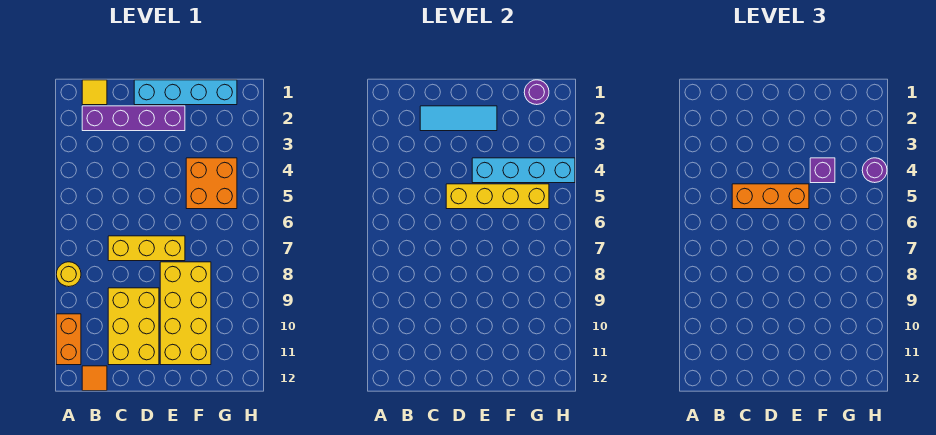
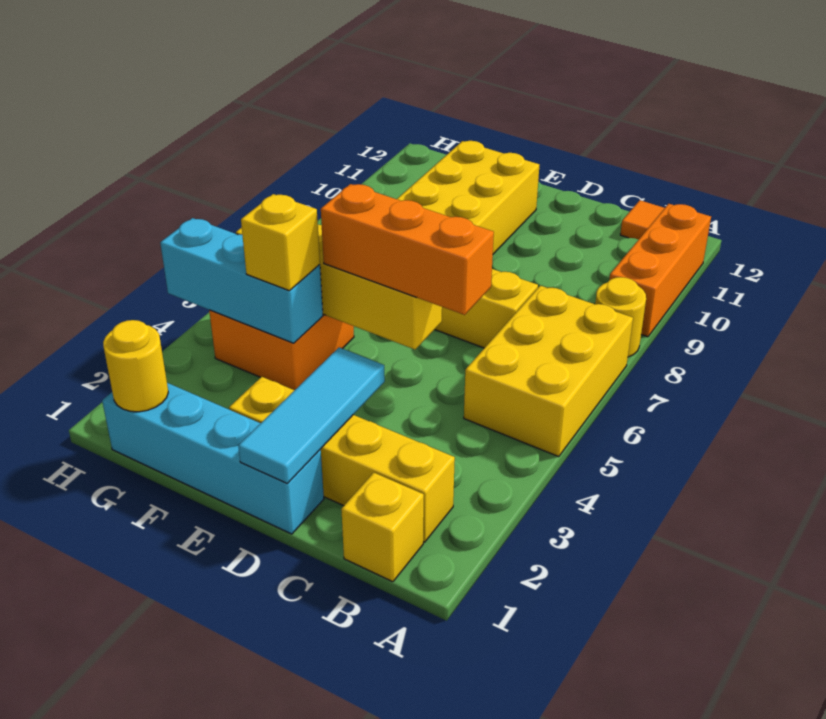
orange brick A10:A11 level 1 -> orange brick A9:A11 level 1
yellow tile B1 level 1 -> yellow brick B1 level 1
purple brick B2:E2 level 1 -> yellow brick B2:E2 level 1
cyan tile C2:E2 level 2 -> cyan tile D1:D3 level 2
yellow brick C9:D11 level 1 -> yellow brick A5:B7 level 1
cyan brick E4:H4 level 2 -> cyan brick F4:H4 level 2
purple brick F4 level 3 -> yellow brick F4 level 3
purple round brick G1 level 2 -> yellow round brick G1 level 2
purple round brick H4 level 3 -> none

